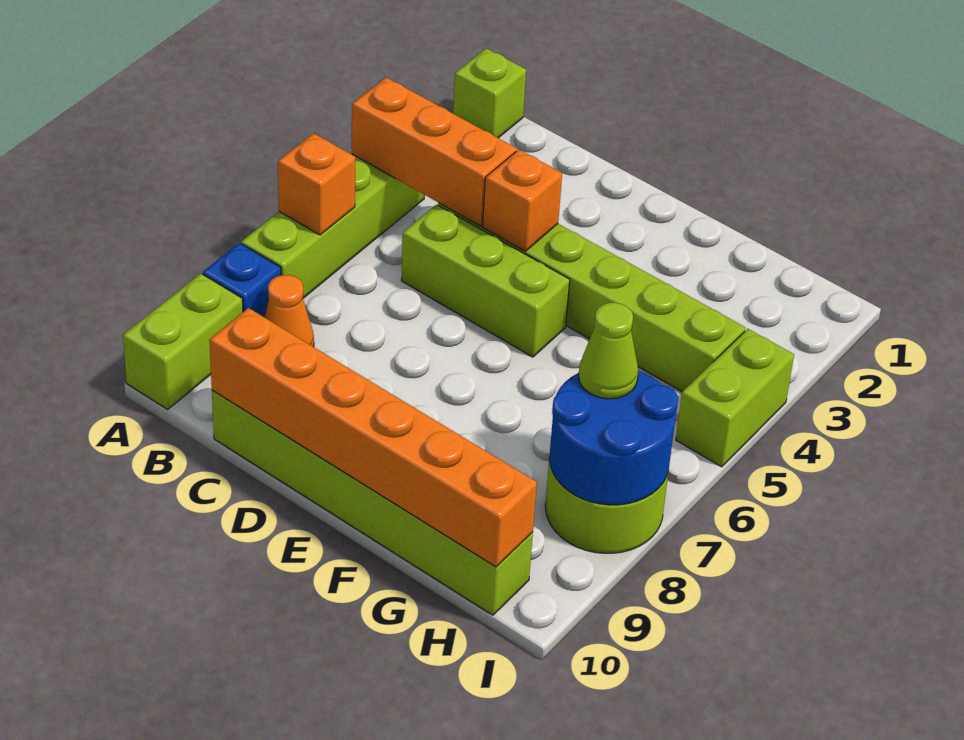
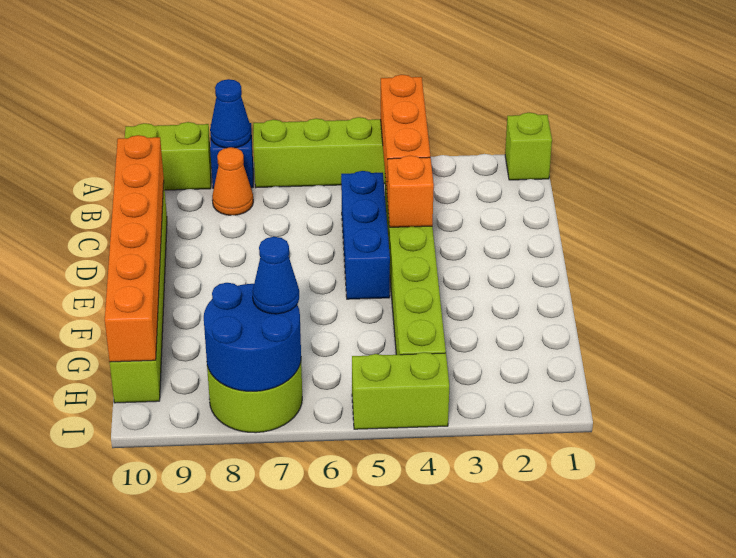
orange brick A6 level 2 -> none
none -> blue cone A8 level 2
lime brick C5:E5 level 1 -> blue brick C5:E5 level 1
lime cone H7 level 3 -> blue cone H7 level 3

